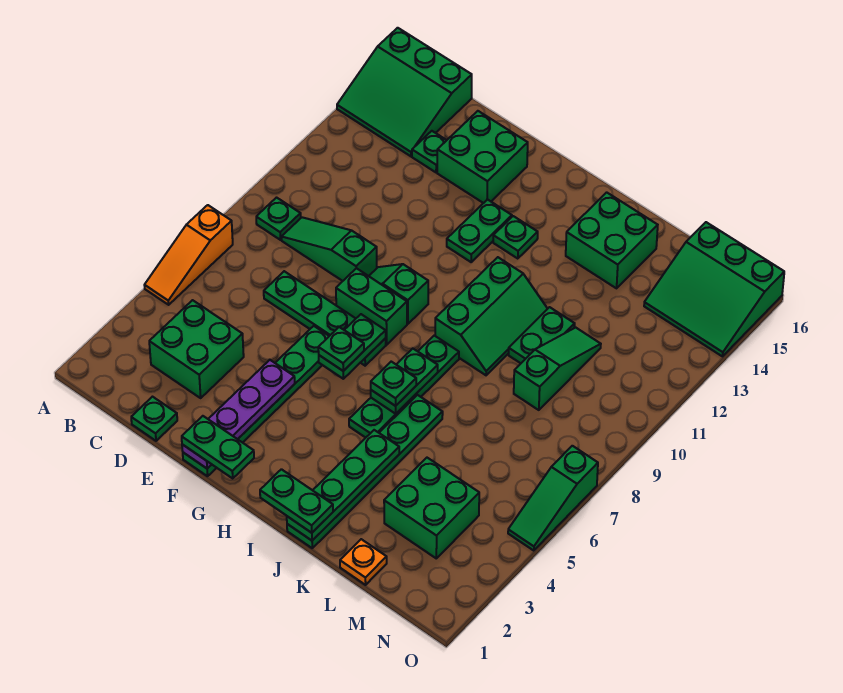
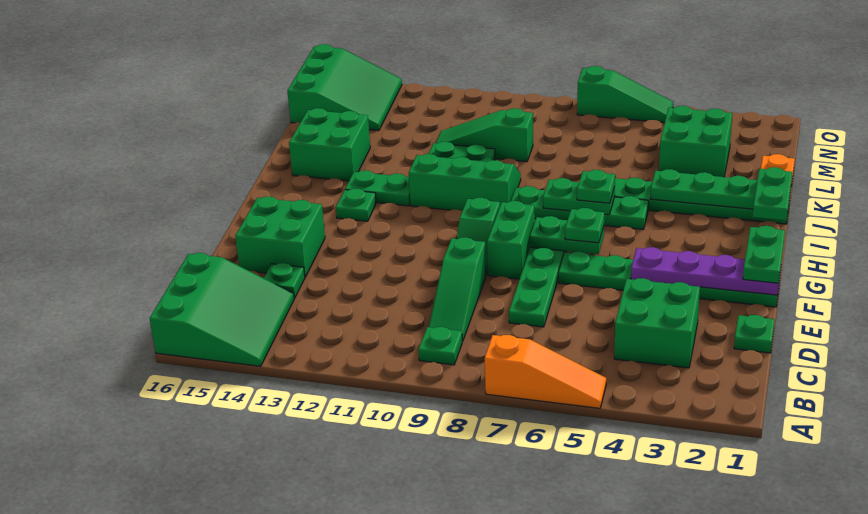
green plate G12:G13 level 1 -> green plate I12:I13 level 1

